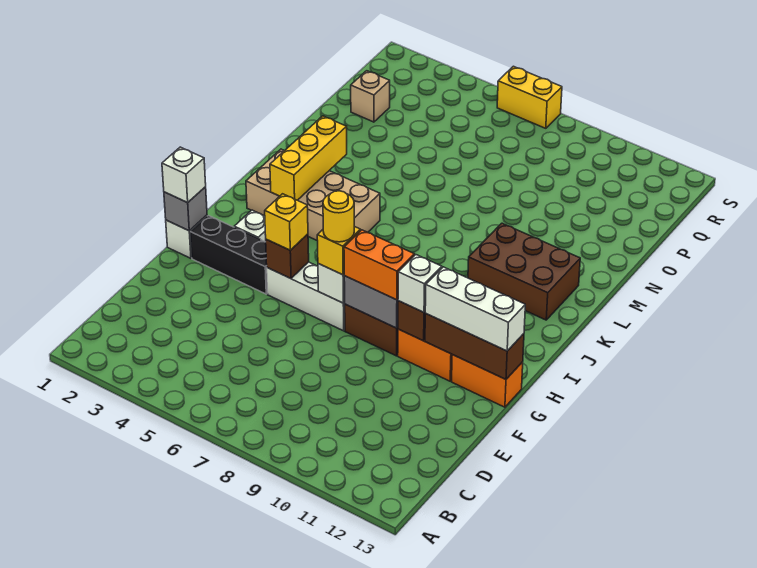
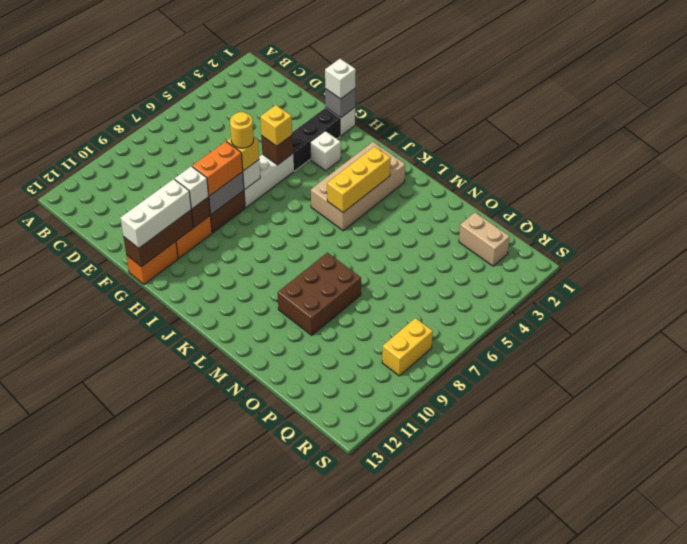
yellow brick J3:L3 level 2 -> yellow brick K3:K5 level 2
brown brick K10:L12 level 1 -> brown brick M8:N10 level 1
tan brick P2 level 1 -> tan brick P2:Q2 level 1
yellow brick S6:S7 level 1 -> yellow brick R8:R9 level 1

